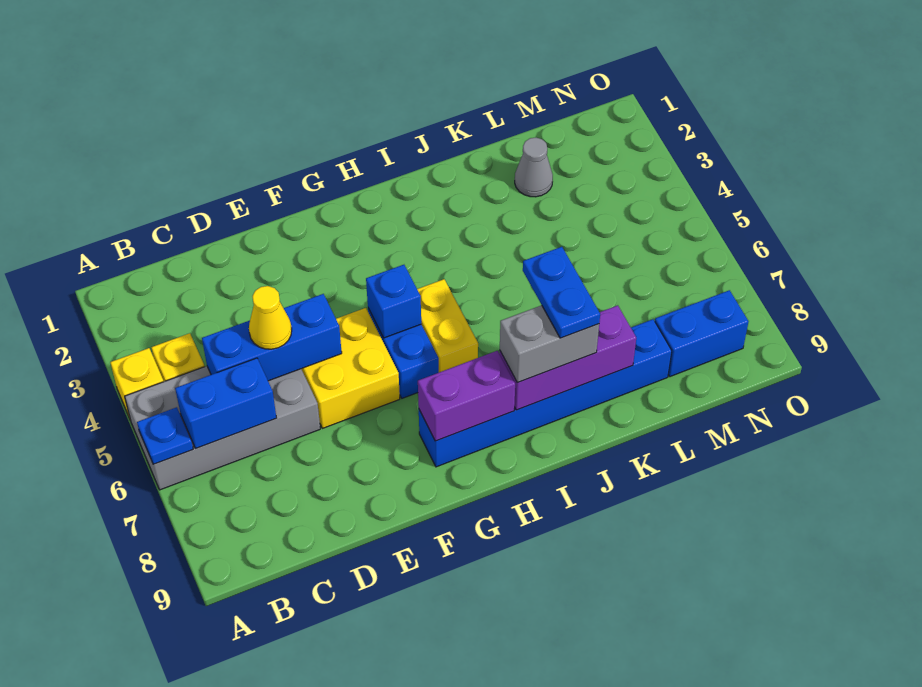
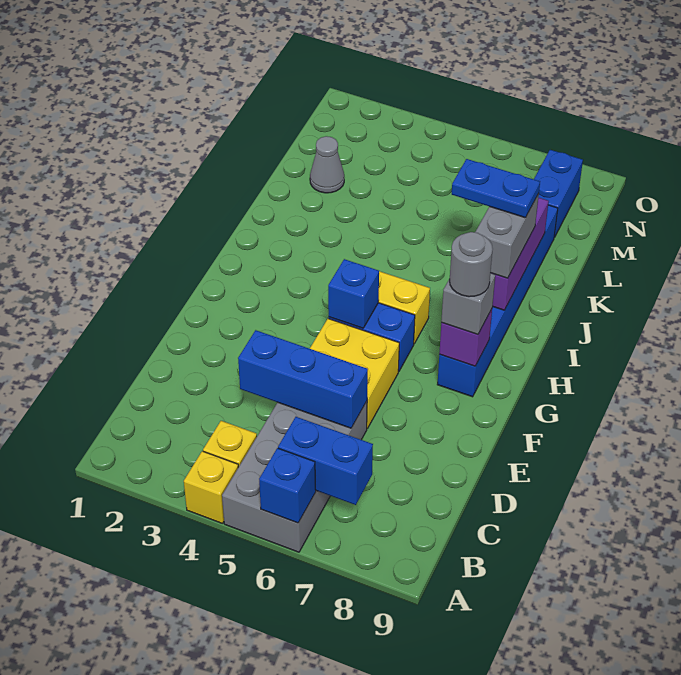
blue plate A6 level 2 -> blue brick A6 level 2
blue brick B6:C6 level 2 -> blue brick B6:B7 level 2
blue brick C5:E5 level 2 -> blue brick D4:D6 level 2
yellow cone D5 level 3 -> none
purple brick G8:H8 level 2 -> purple brick G8 level 2
none -> grey brick G8 level 3
none -> grey round brick G8 level 4

